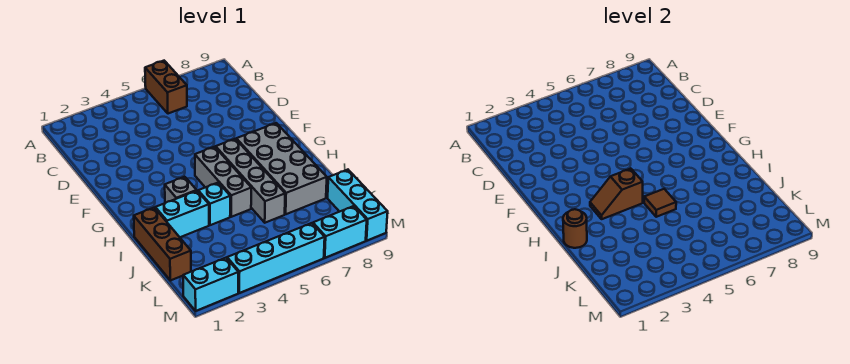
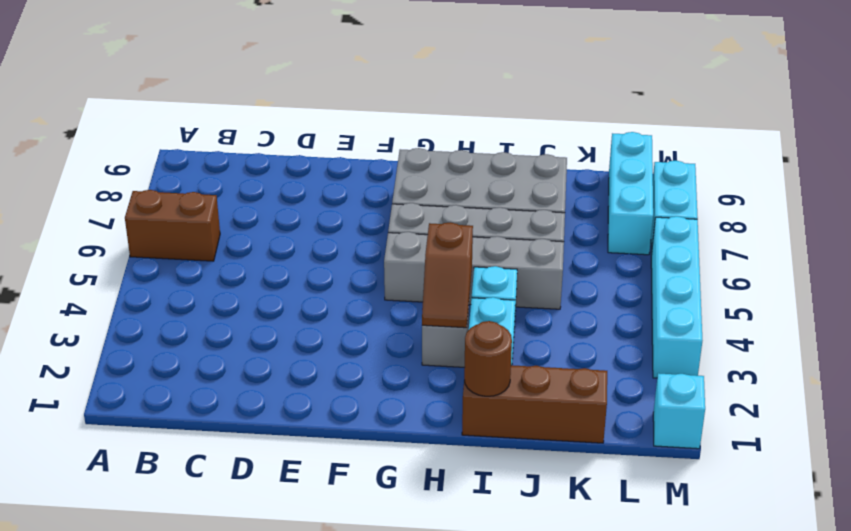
grey brick G5:I5 level 1 -> grey brick G5:J5 level 1
brown tile I5 level 2 -> none
cyan brick K9:M9 level 1 -> cyan brick L7:L9 level 1
cyan brick M1:M2 level 1 -> cyan brick M1 level 1

